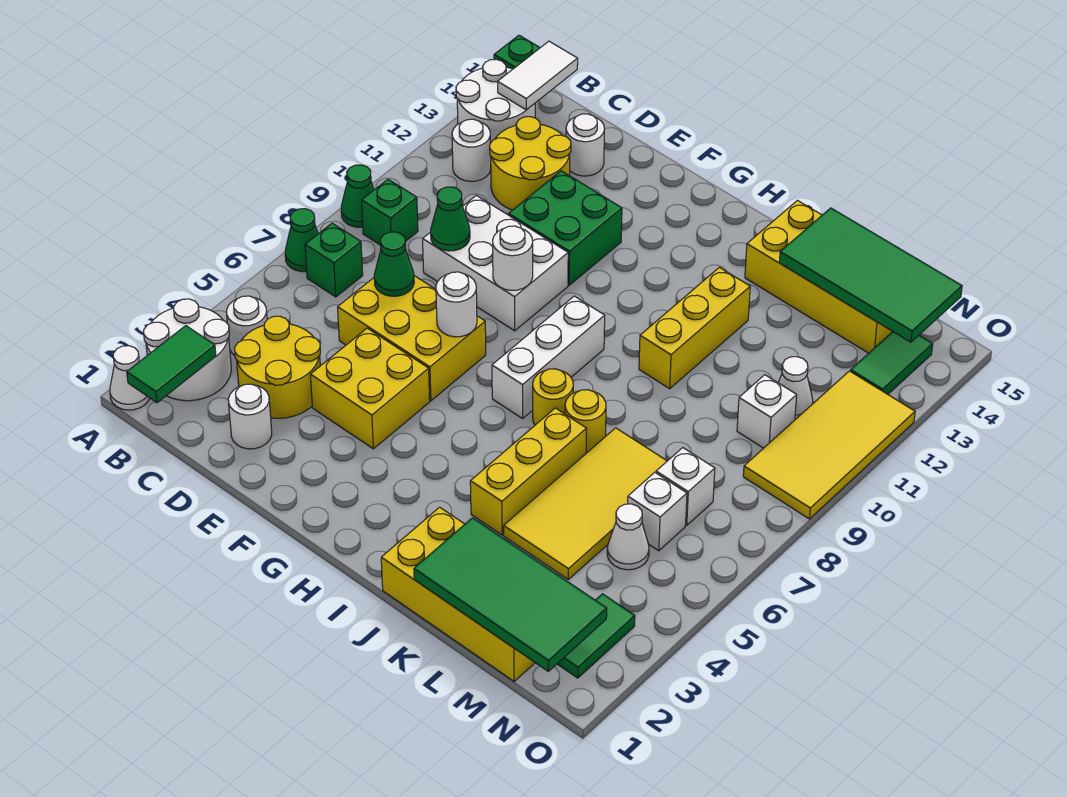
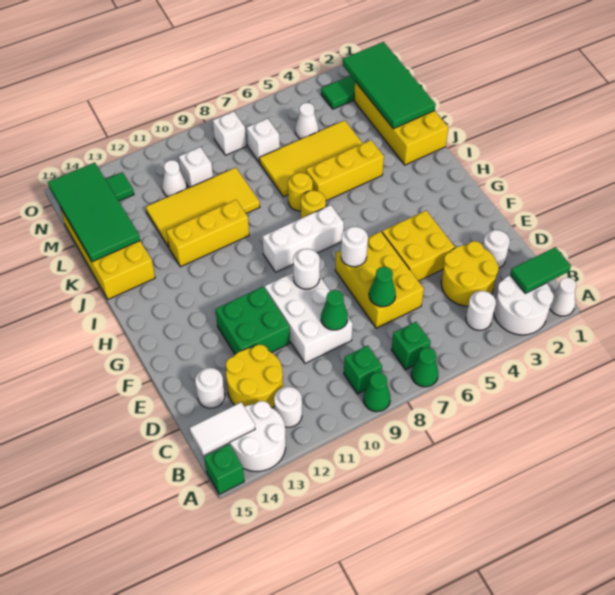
white brick M6 level 1 -> white brick N8 level 1
yellow tile N9:O12 level 1 -> yellow tile K9:L12 level 1

